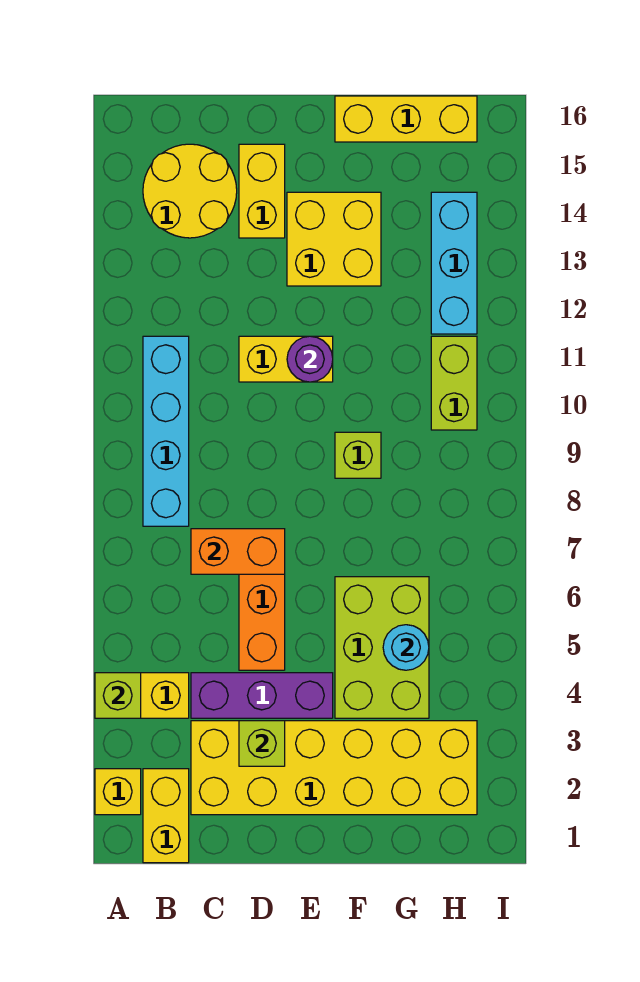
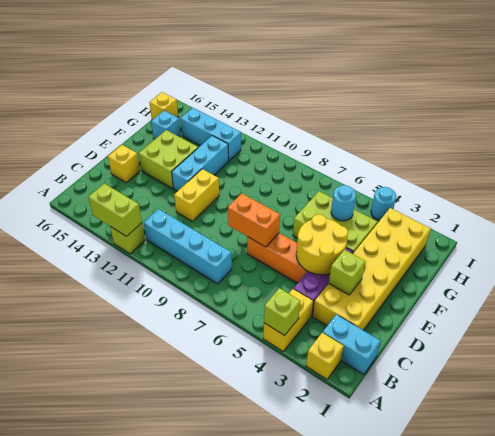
yellow brick B1:B2 level 1 -> cyan brick B1:B2 level 1
yellow round brick B14:C15 level 1 -> yellow round brick D4:E5 level 2
orange brick C7:D7 level 2 -> orange brick D7:D8 level 2
yellow brick D14:D15 level 1 -> yellow brick D15 level 1
purple round brick E11 level 2 -> none
none -> cyan brick E12:G12 level 1
yellow brick E13:F14 level 1 -> lime brick E13:F14 level 1
lime brick F9 level 1 -> lime brick A12 level 1
yellow brick F16:H16 level 1 -> yellow brick H16 level 1
none -> cyan brick G15 level 1
lime brick H10:H11 level 1 -> lime brick A12:A13 level 2
none -> cyan round brick I4 level 1

